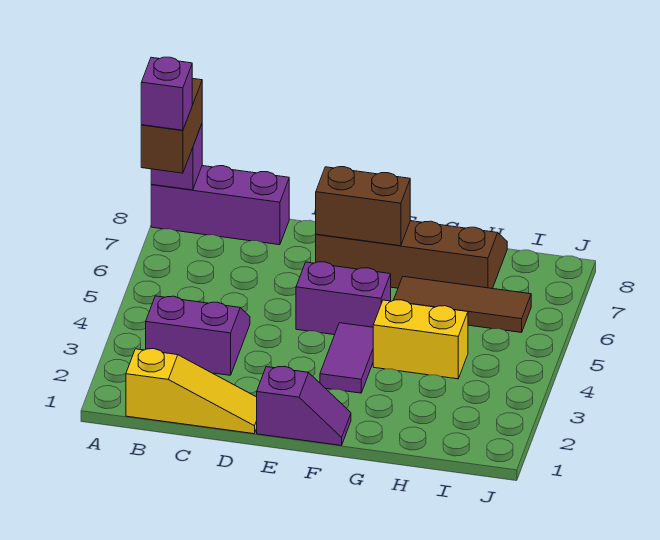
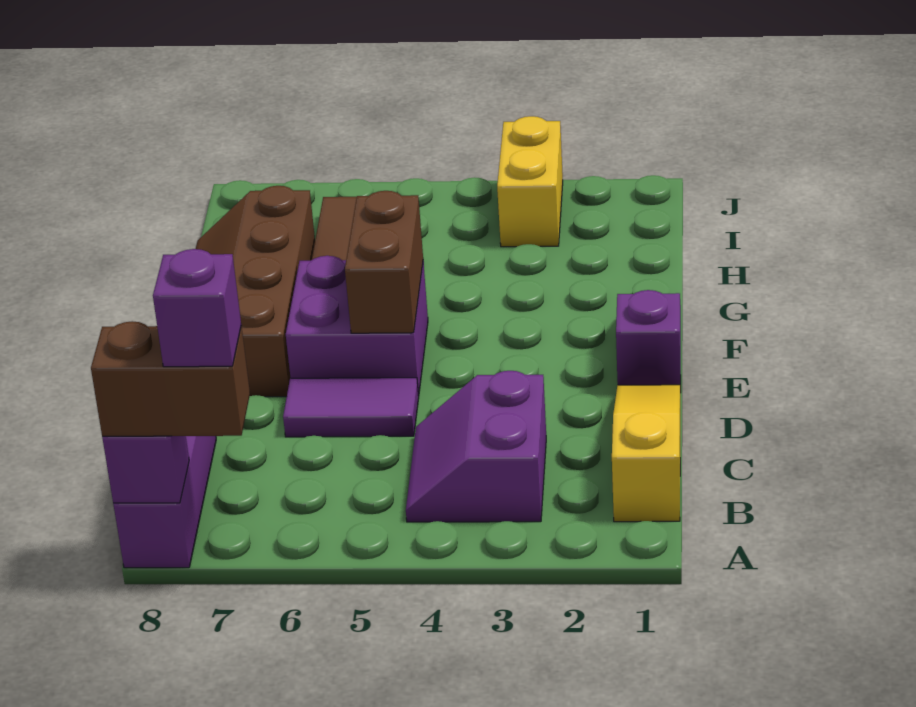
purple brick E5:F5 level 1 -> purple brick E5:F6 level 1
brown brick E7:F7 level 2 -> brown brick E5:F5 level 2
purple tile F3:F4 level 1 -> purple tile D5:D6 level 1
yellow brick G4:H4 level 1 -> yellow brick I3:J3 level 1

